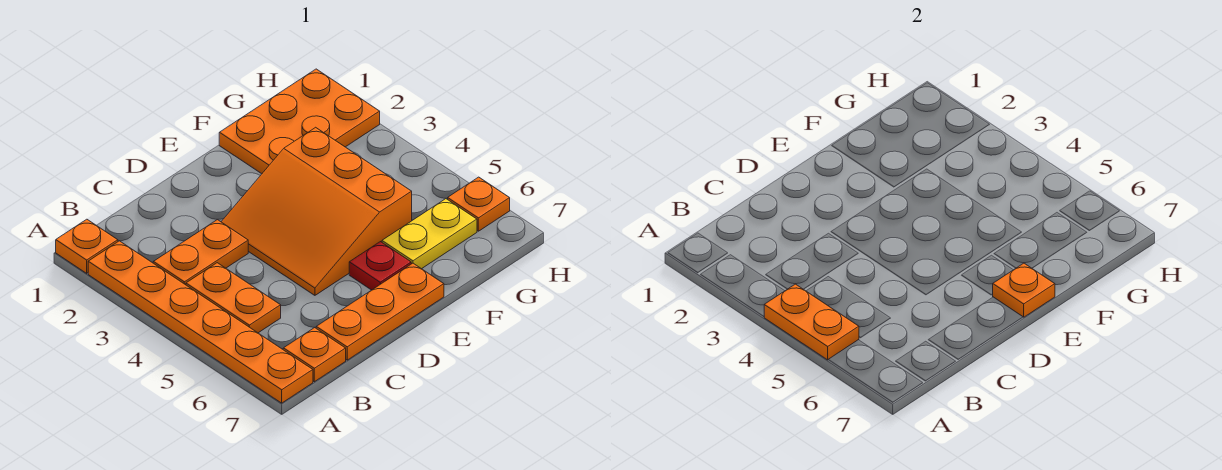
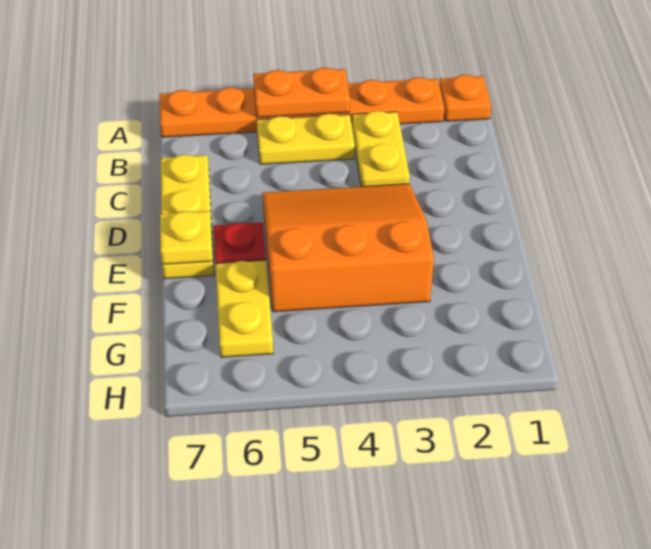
orange plate B3:C3 level 1 -> yellow plate B3:C3 level 1
orange plate B4:B5 level 1 -> yellow plate B4:B5 level 1
orange plate B7 level 1 -> none
orange plate C7:E7 level 1 -> yellow plate C7:E7 level 1
orange plate E7 level 2 -> yellow plate E7 level 2
orange plate F1:H2 level 1 -> none
orange plate H6 level 1 -> none

